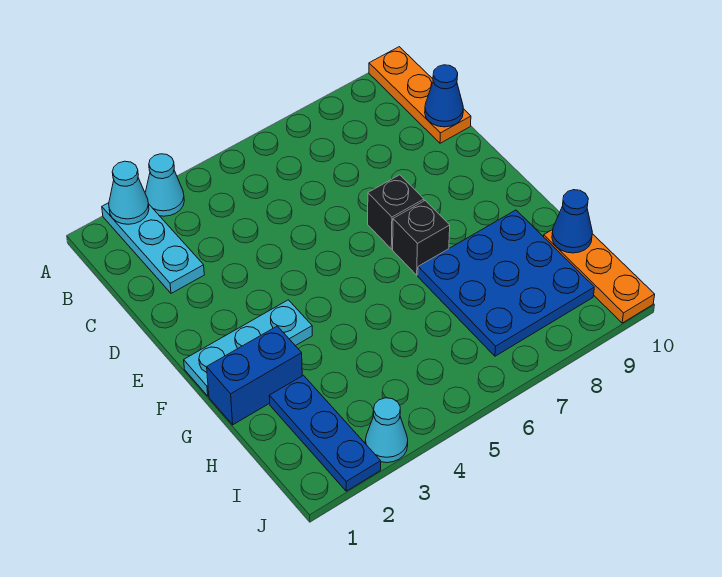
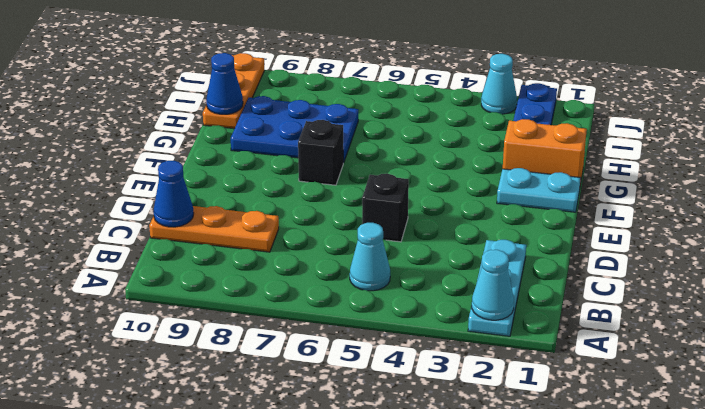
cyan cone A3 level 1 -> cyan cone B5 level 1
orange plate A10:C10 level 1 -> orange plate C8:C10 level 1
black brick E7 level 1 -> black brick D5 level 1
cyan plate F1:F3 level 1 -> cyan plate F1:F2 level 1
blue brick G1:G2 level 1 -> orange brick G1:G2 level 1
blue plate G7:I9 level 1 -> blue plate G7:H9 level 1

